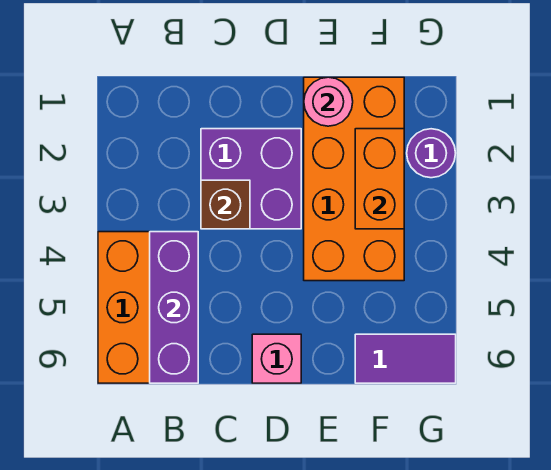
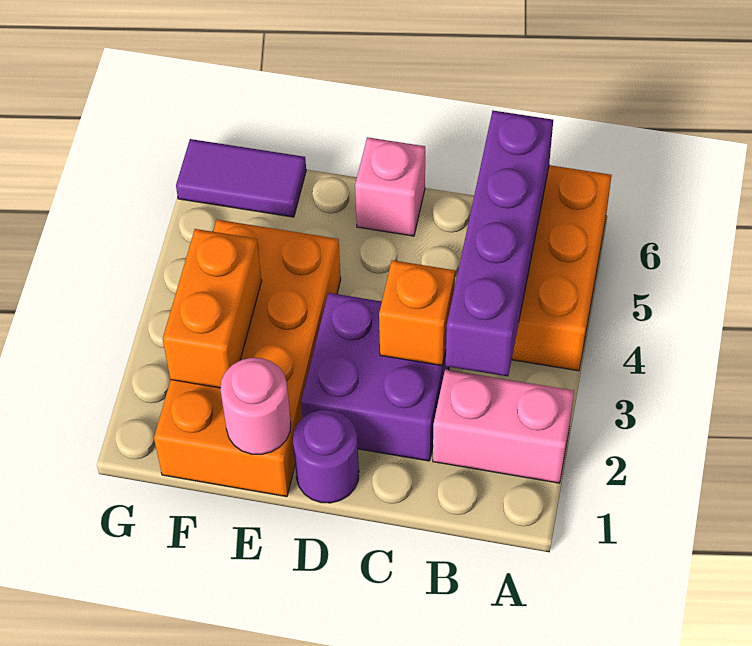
none -> pink brick A2:B2 level 1
purple brick B4:B6 level 2 -> purple brick B3:B6 level 2
brown brick C3 level 2 -> orange brick C3 level 2
purple round brick G2 level 1 -> purple round brick D1 level 1

